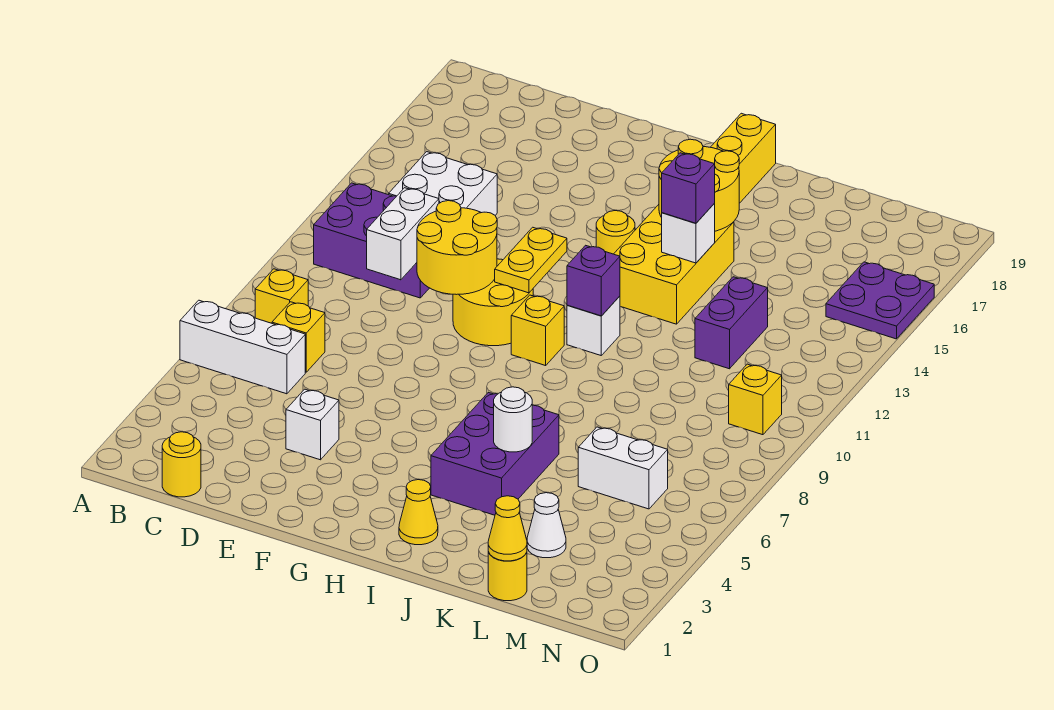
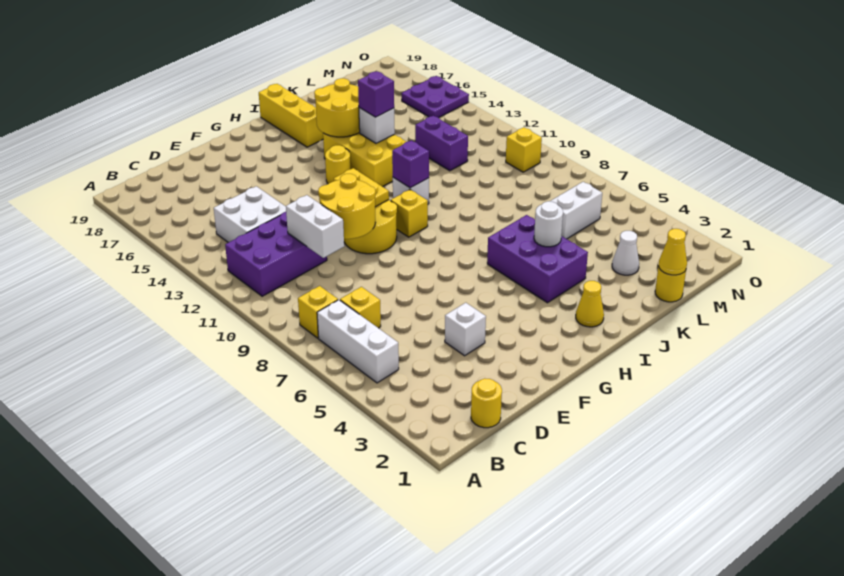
white brick A6:C6 level 1 -> white brick B5:B7 level 1

